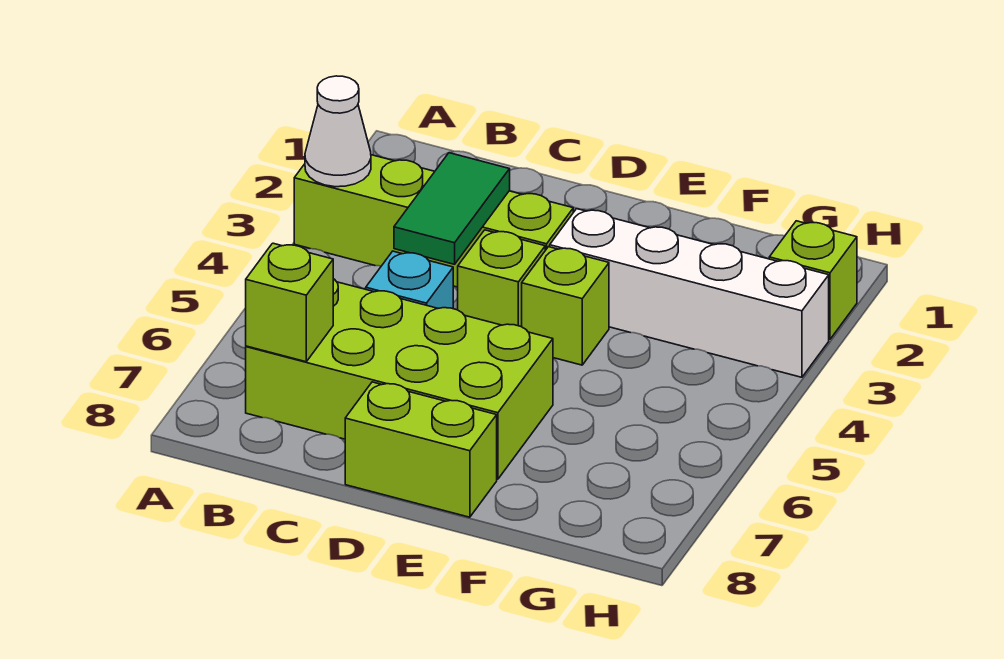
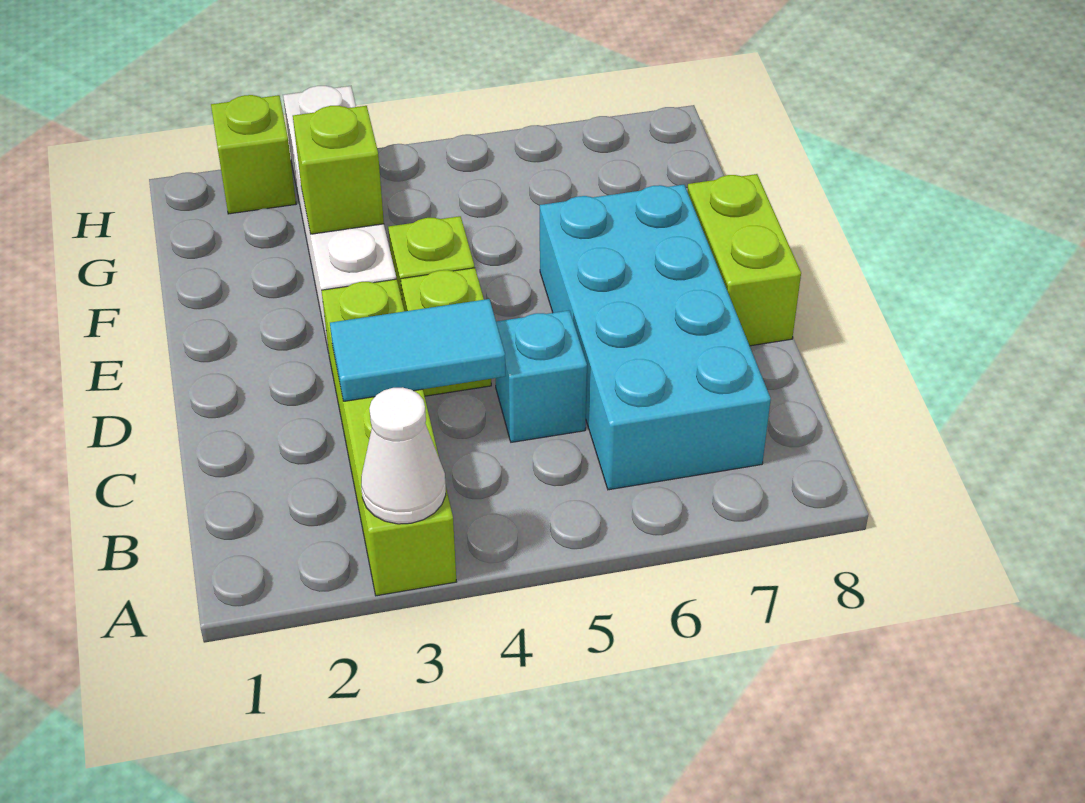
lime brick B6:E7 level 1 -> cyan brick B6:E7 level 1
lime brick B7 level 2 -> lime brick F3 level 2
green tile C3:C4 level 2 -> cyan tile C3:C4 level 2

